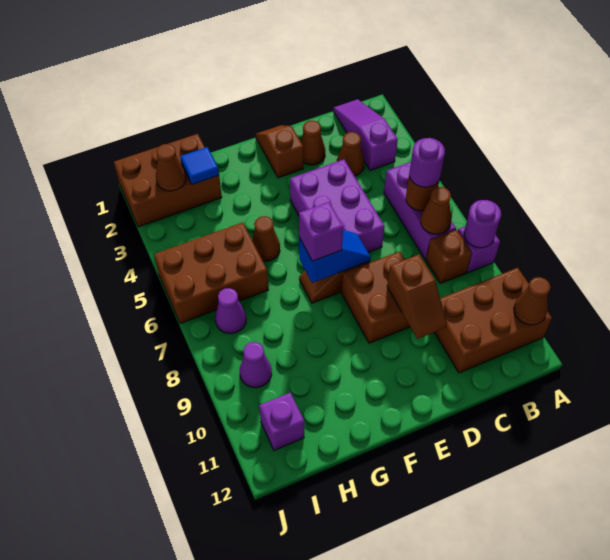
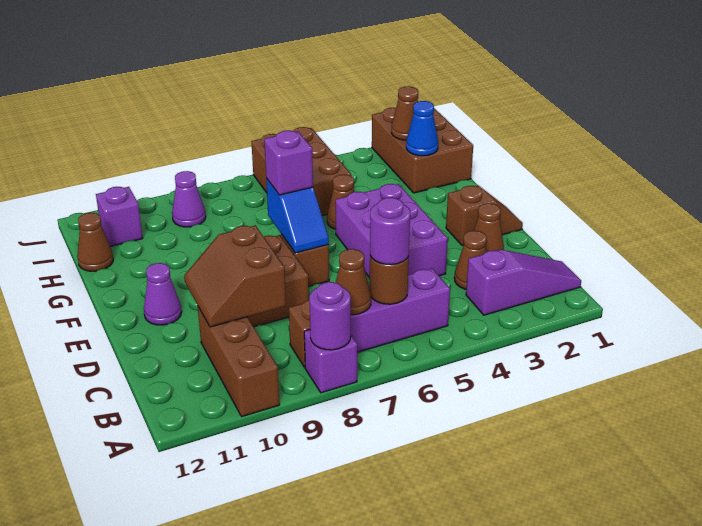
brown brick A10:C11 level 1 -> brown brick A10:C10 level 1
brown cone A11 level 2 -> brown cone H12 level 1
purple brick D4:E6 level 1 -> purple brick D4:F5 level 1
brown slope D9:D10 level 2 top 9 -> brown slope C9:D10 level 2 top 9
blue tile H2 level 2 -> blue cone H2 level 2
purple cone I7 level 1 -> purple cone E11 level 1

